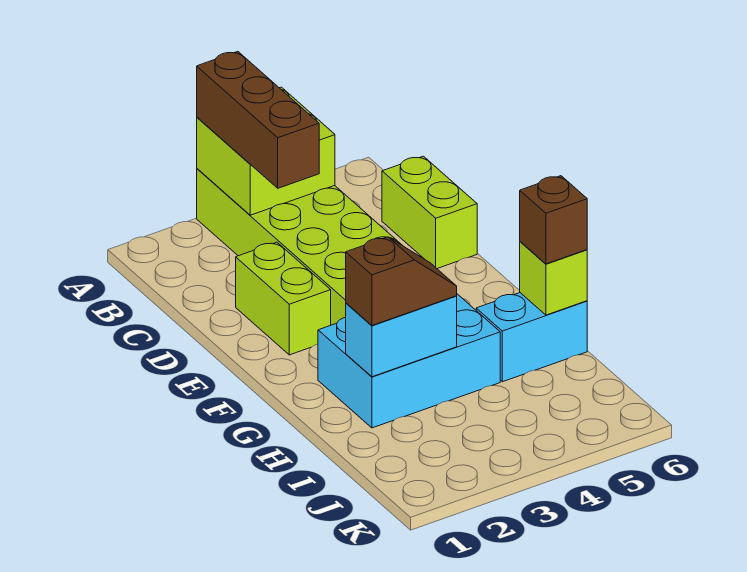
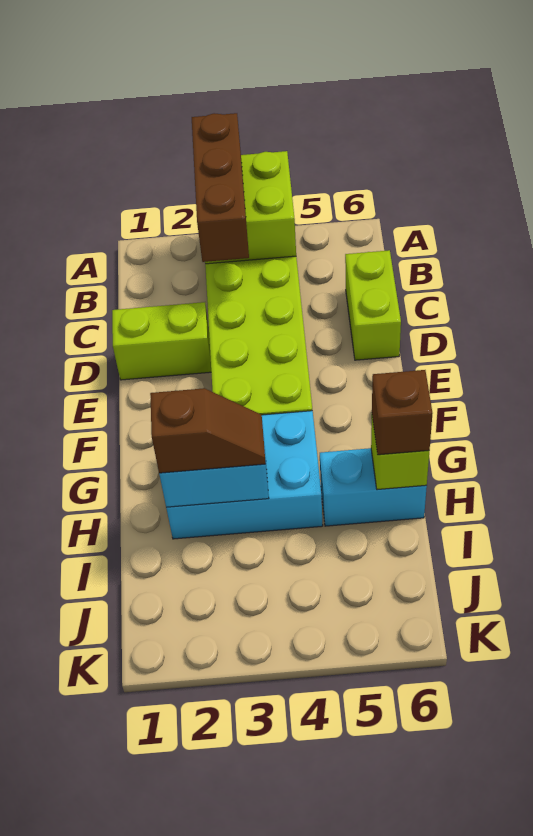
lime brick D2:E2 level 1 -> lime brick D1:D2 level 1

